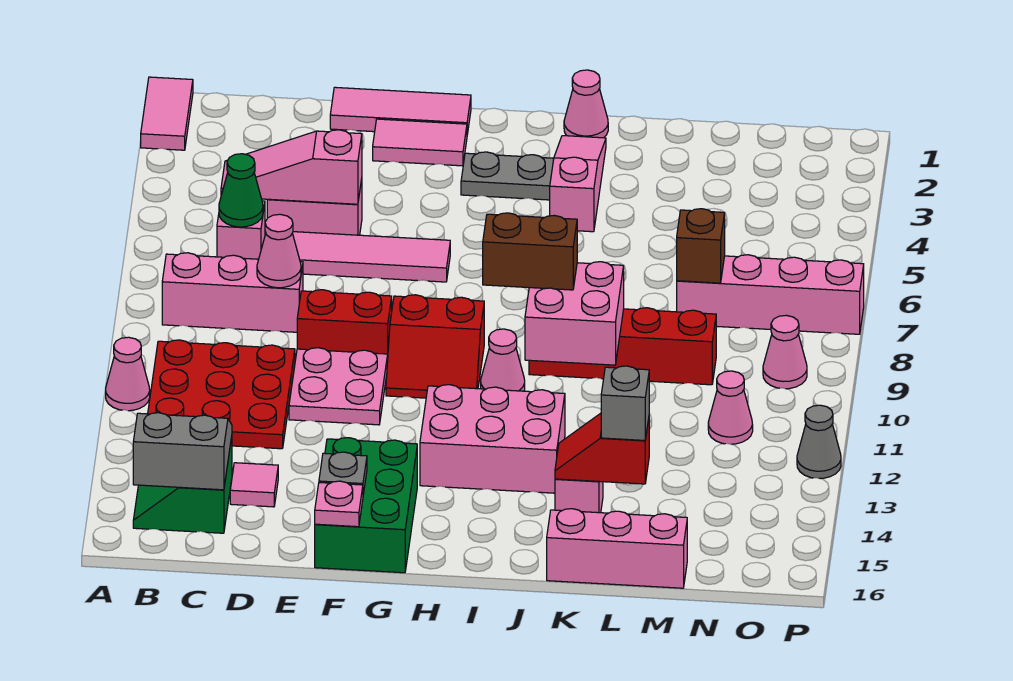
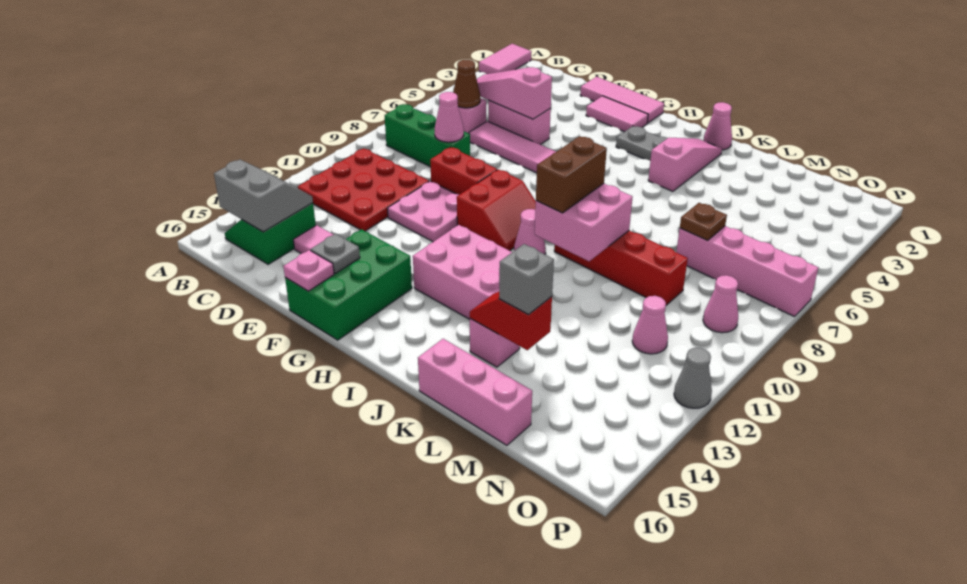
pink cone A11 level 1 -> none
pink brick B8:D8 level 1 -> green brick B8:D8 level 1
green cone C6 level 2 -> brown cone C6 level 2
red slope G9:H10 level 1 top 9 -> red slope G9:H10 level 1 top G
brown brick I9:J9 level 3 -> brown brick J9:J10 level 3
brown brick M7 level 2 -> brown plate M7 level 2

